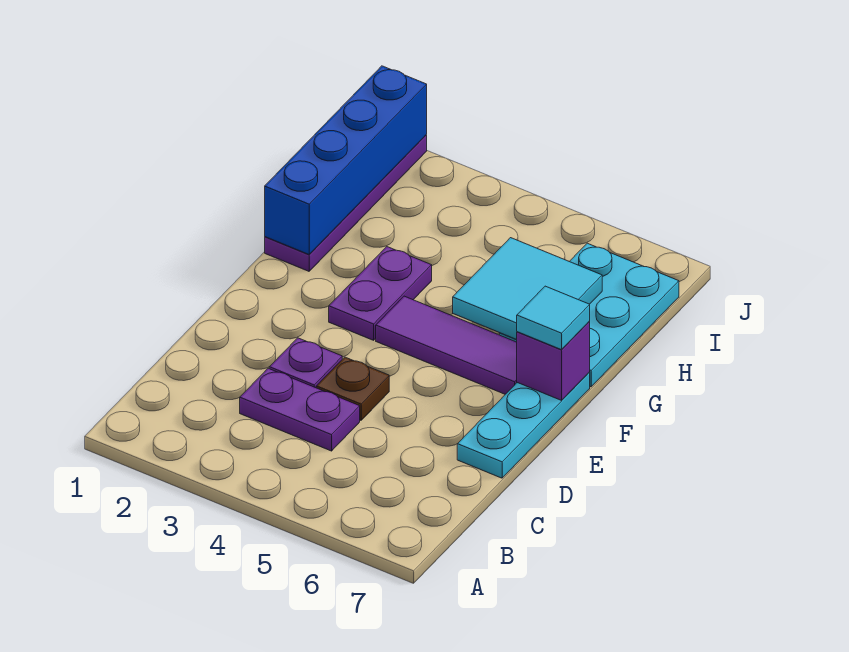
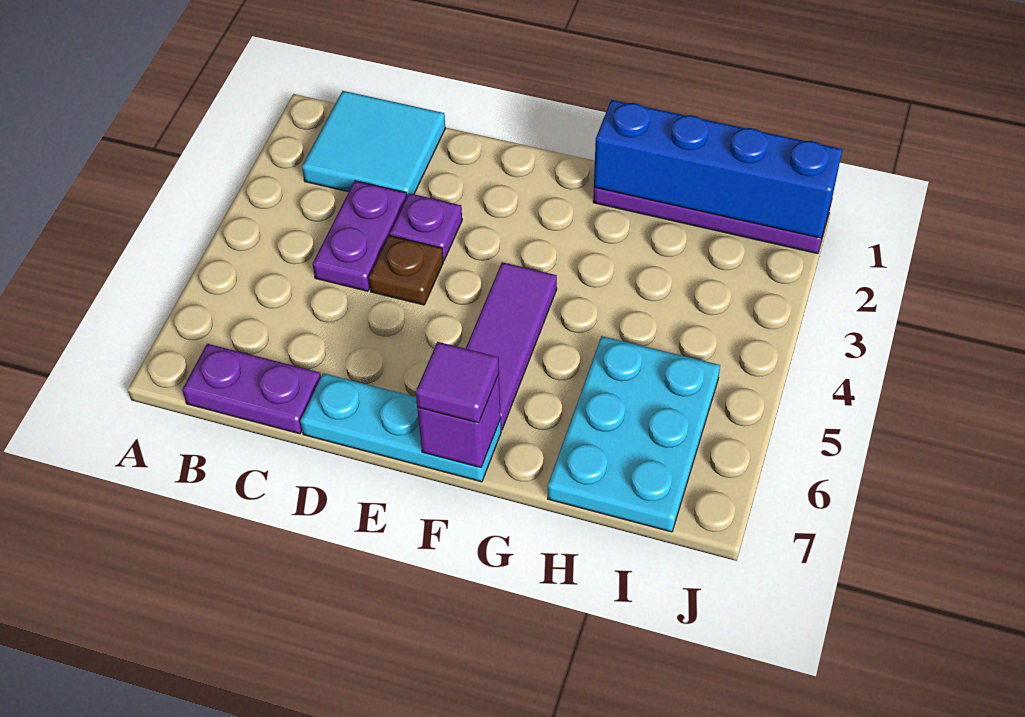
purple plate F3:G3 level 1 -> purple plate B7:C7 level 1
cyan tile F7 level 3 -> purple tile F7 level 3
cyan tile G5:H6 level 2 -> cyan tile B1:C2 level 1
cyan plate G6:I7 level 1 -> cyan plate H5:I7 level 1

